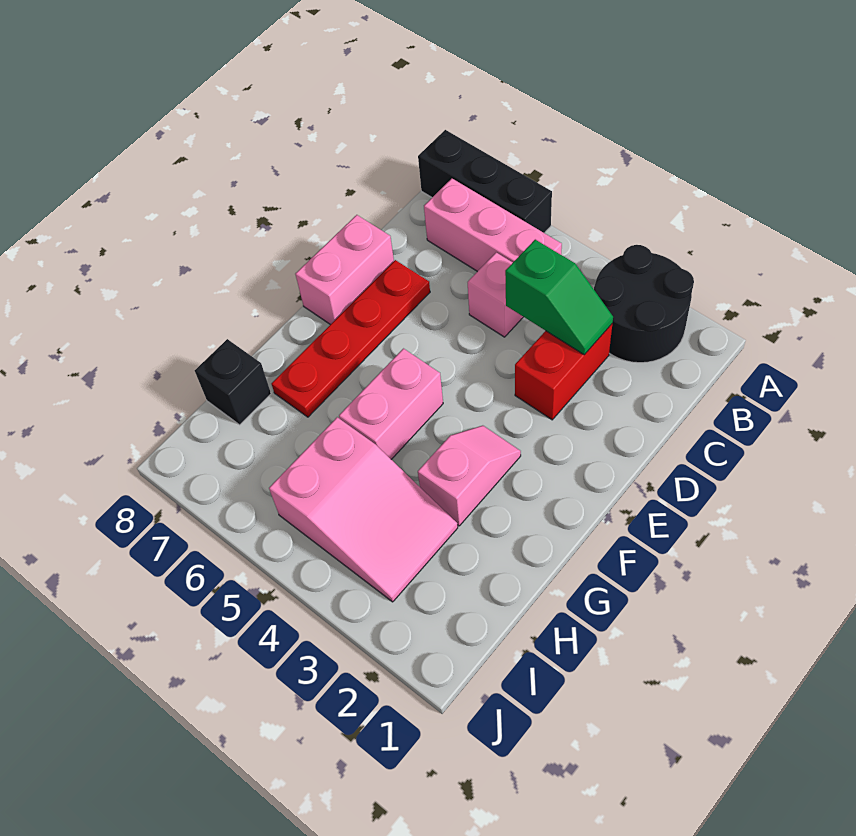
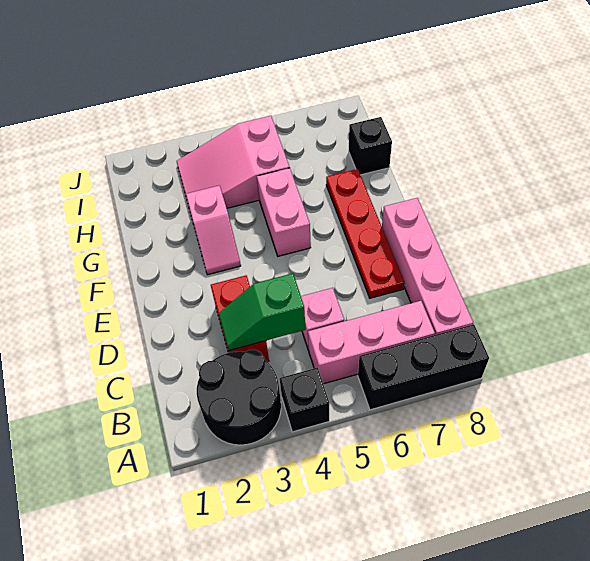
none -> black brick A4 level 1
pink brick D8:E8 level 1 -> pink brick B8:E8 level 1

